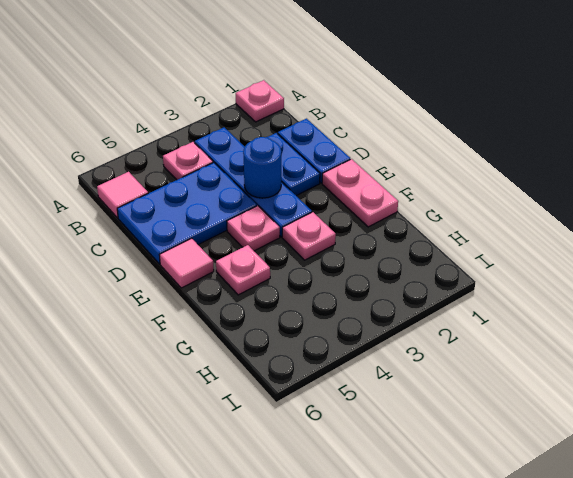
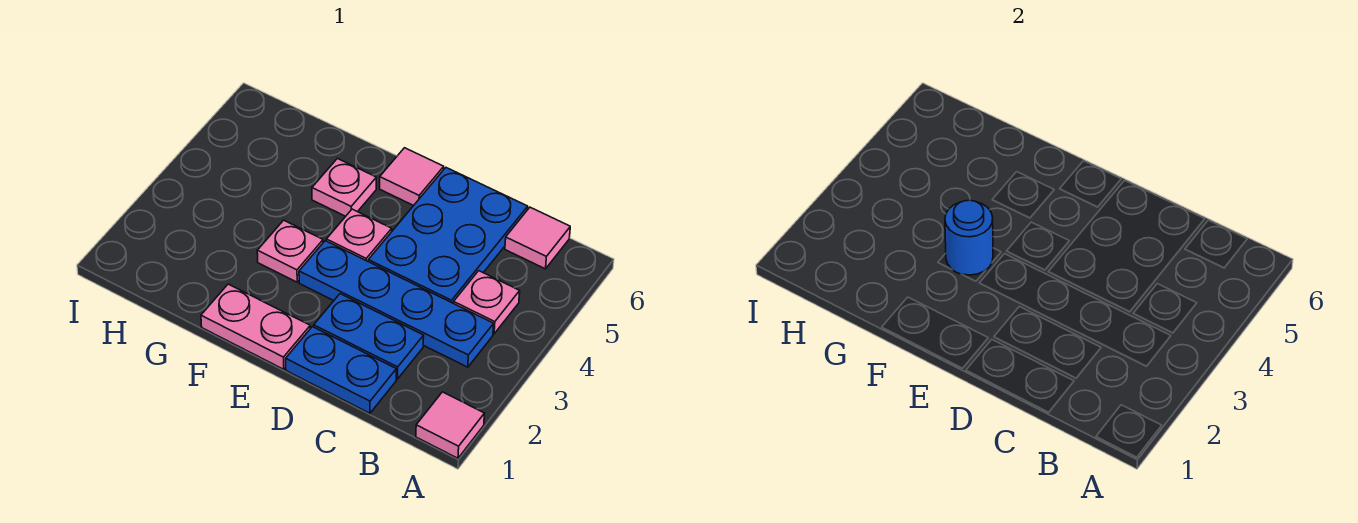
pink plate A1 level 1 -> pink tile A1 level 1
blue round brick D3 level 2 -> blue round brick F3 level 2

